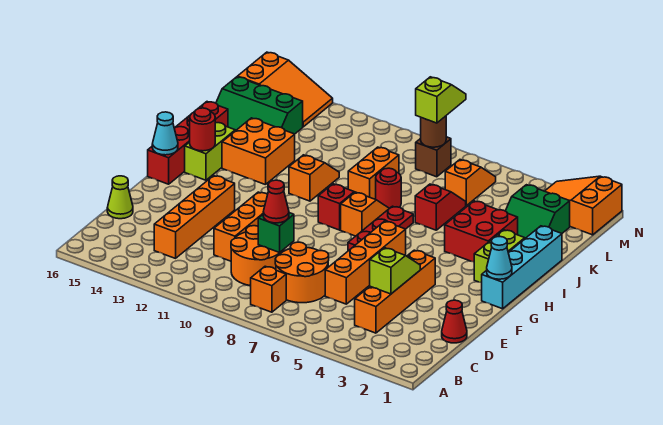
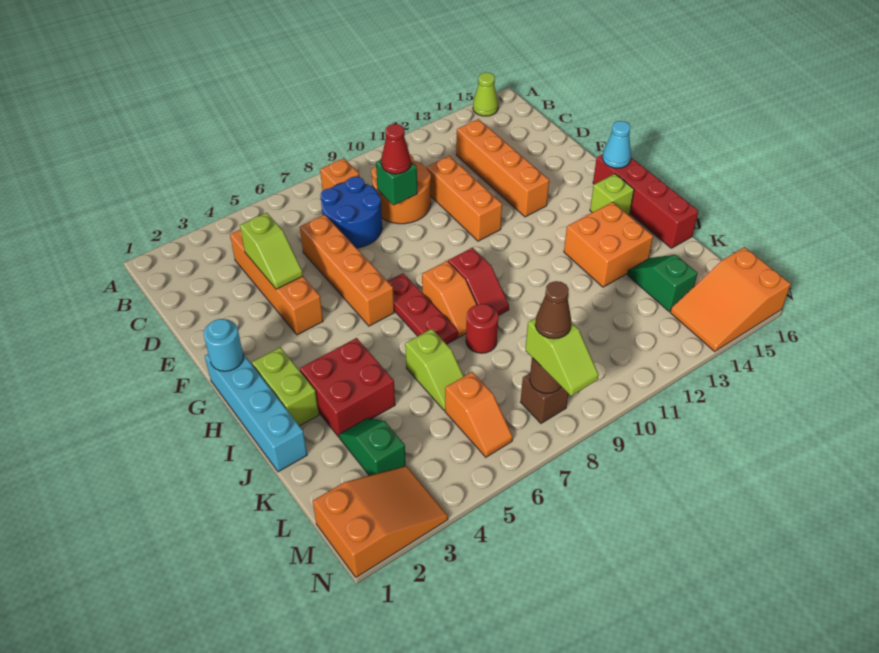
orange round brick C7:D8 level 1 -> blue round brick C7:D8 level 1
red cone D1 level 1 -> none
lime cone D16 level 1 -> lime cone A15 level 1
cyan cone G1 level 2 -> cyan round brick G1 level 2
lime brick H15:I15 level 1 -> lime brick H15 level 1
red round brick H15 level 2 -> none
orange slope I11:J11 level 1 top I -> none
red slope J6:K6 level 1 top J -> lime slope J6:K6 level 1 top J
orange brick J9:K9 level 1 -> none
green slope K2:L3 level 1 top L -> green slope K3:L3 level 1 top L
green slope K14:L16 level 1 top L -> green slope K14:L14 level 1 top L
none -> brown cone M8 level 4

